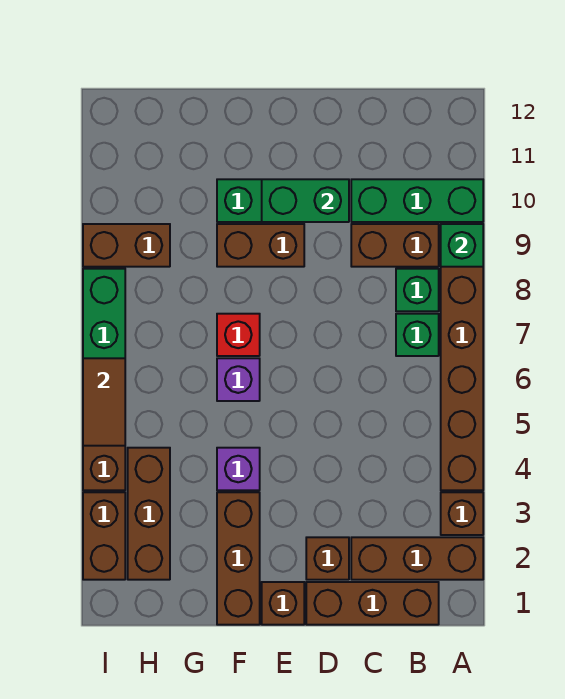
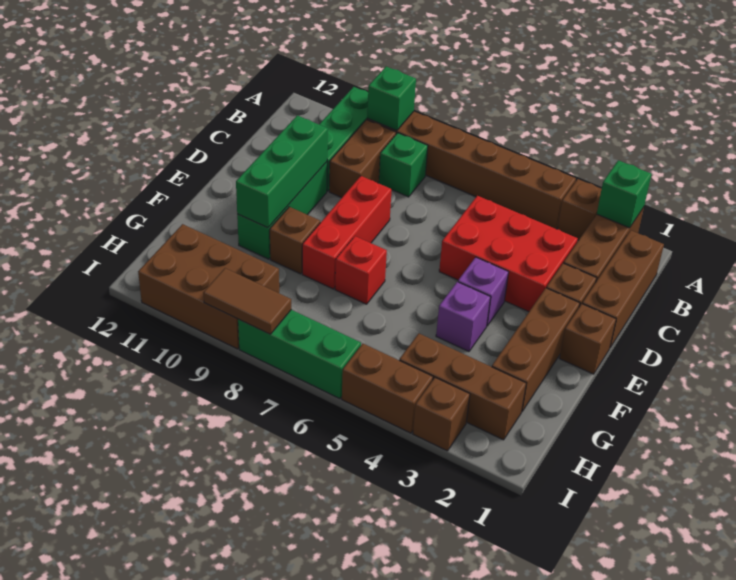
green brick B7 level 1 -> green brick A2 level 2
none -> red brick C3:D5 level 1
none -> red brick D8:F8 level 1
green brick D10:E10 level 2 -> green brick D10:F10 level 2
brown brick E9:F9 level 1 -> brown brick F9 level 1
brown brick F1:F3 level 1 -> brown brick E2:G2 level 1
purple brick F6 level 1 -> purple brick E4 level 1
brown brick H9:I9 level 1 -> brown brick H9:I11 level 1
brown brick I2:I3 level 1 -> brown brick I3 level 1
brown tile I5:I6 level 2 -> brown tile I8:I9 level 2

